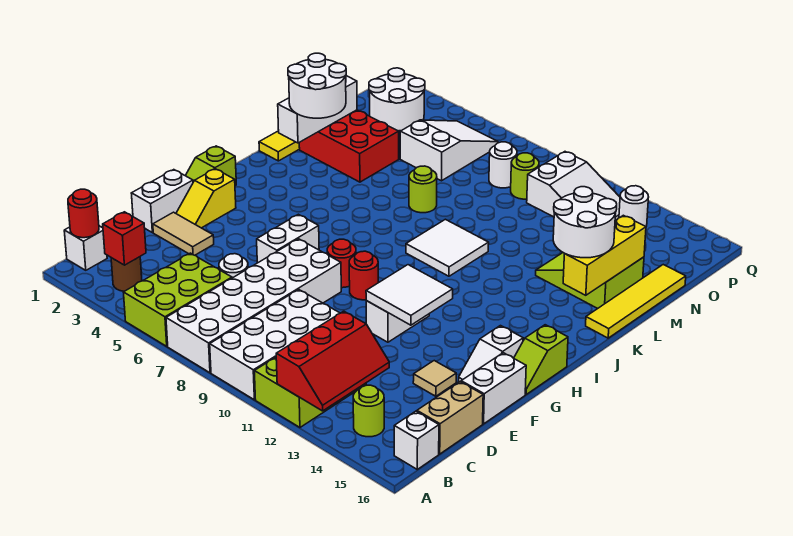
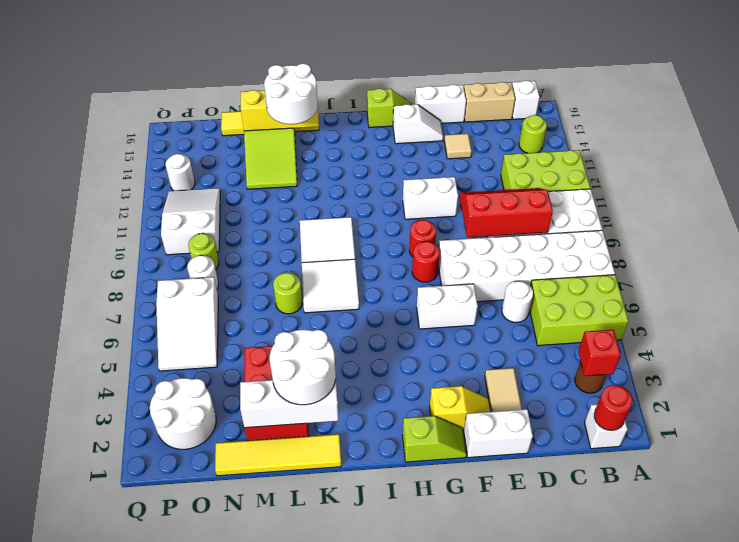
red slope A12:C13 level 2 top 12 -> red slope C9:E10 level 2 top 9
white tile F11:G12 level 2 -> white tile J7:K8 level 1
white slope N5:P6 level 1 top N -> white slope O5:P7 level 1 top 7

